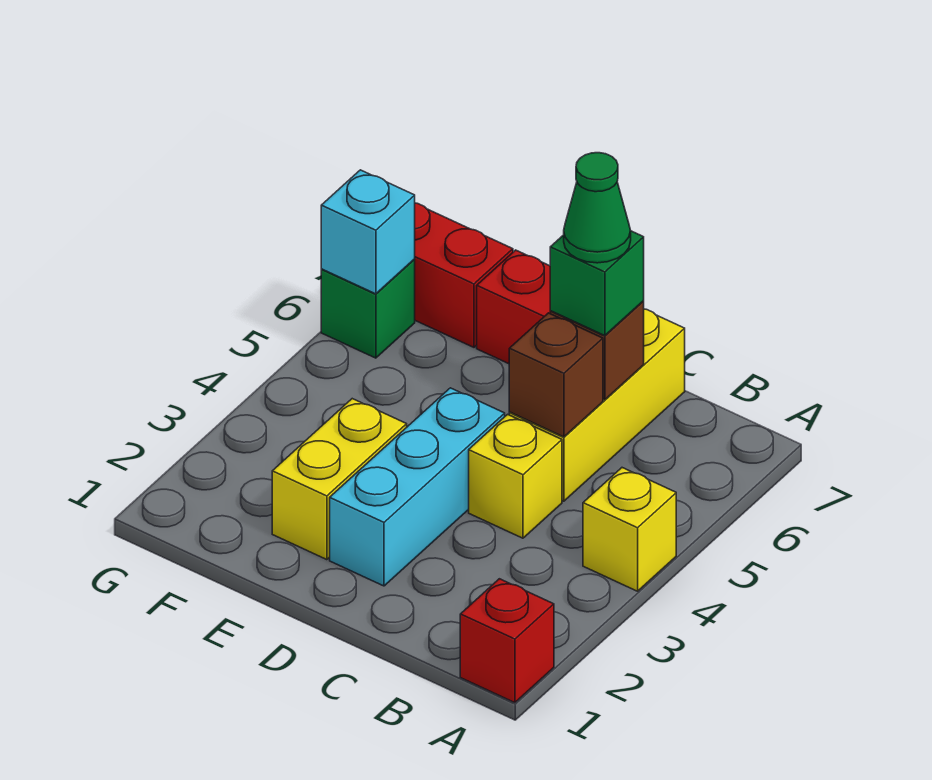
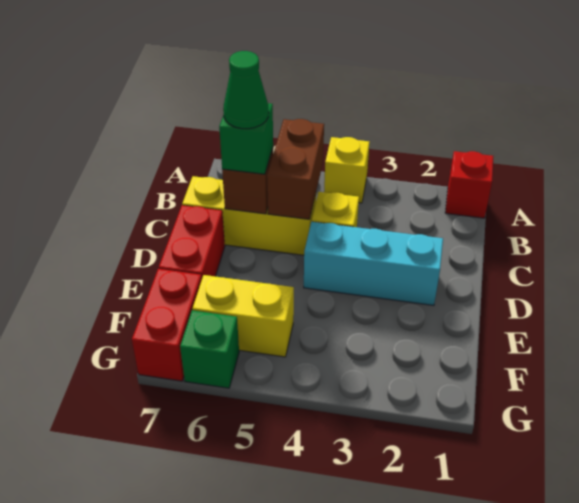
brown brick C5 level 2 -> brown brick B5:C5 level 2
yellow brick E2:E3 level 1 -> yellow brick F5:F6 level 1
cyan brick G6 level 2 -> none

